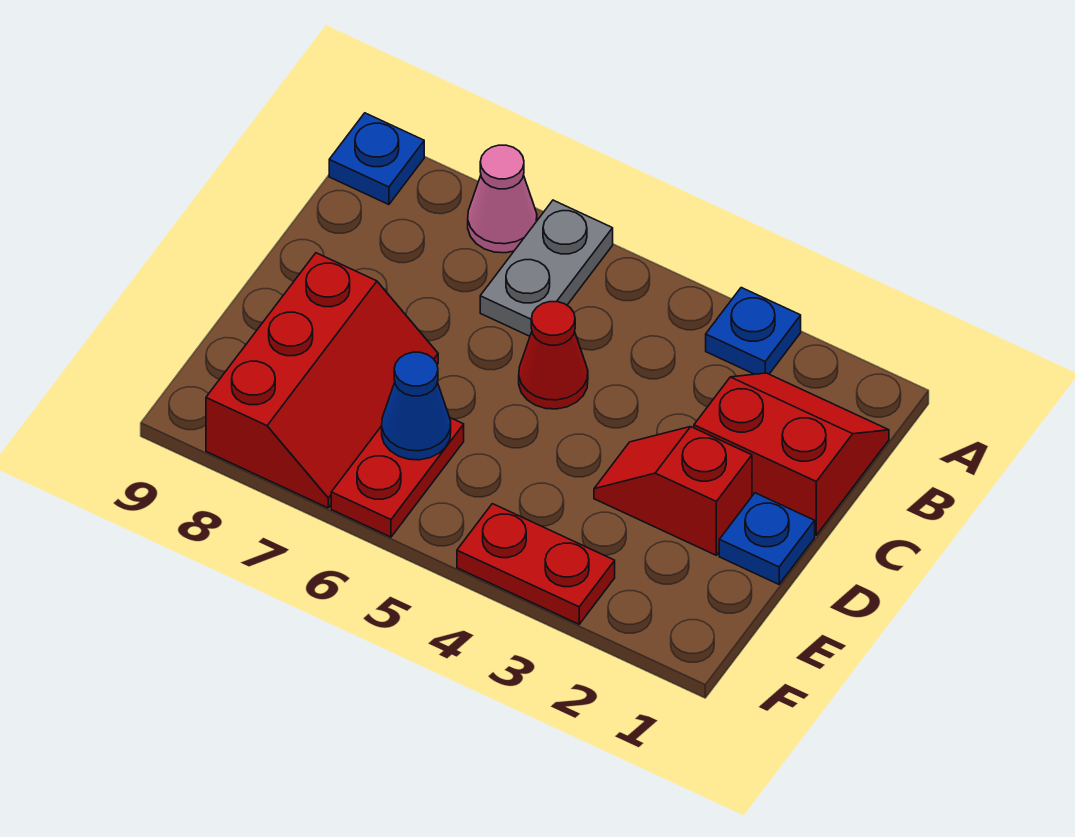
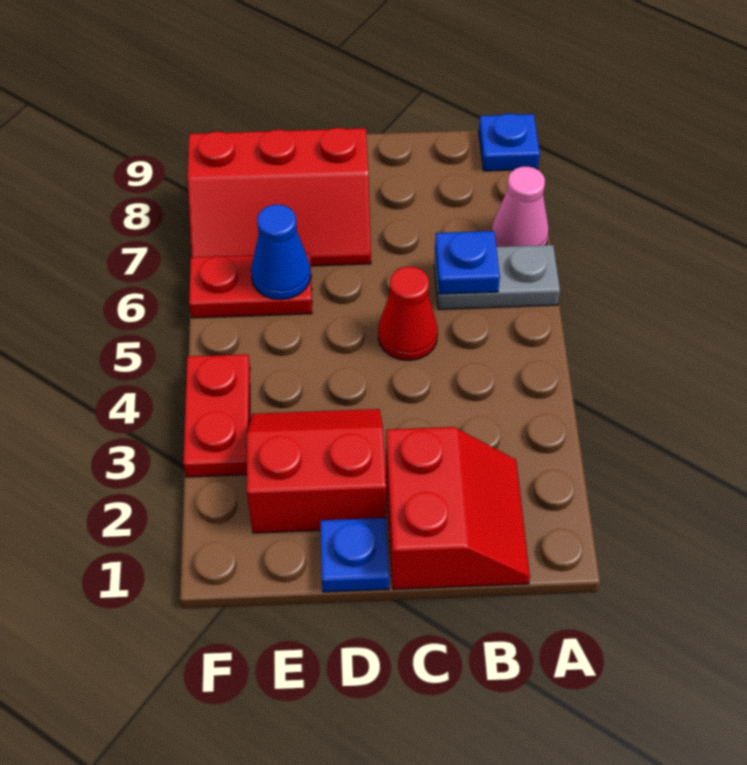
blue plate A3 level 1 -> blue plate B6 level 2
red slope D2:D3 level 1 top 2 -> red slope D2:E3 level 1 top 2

